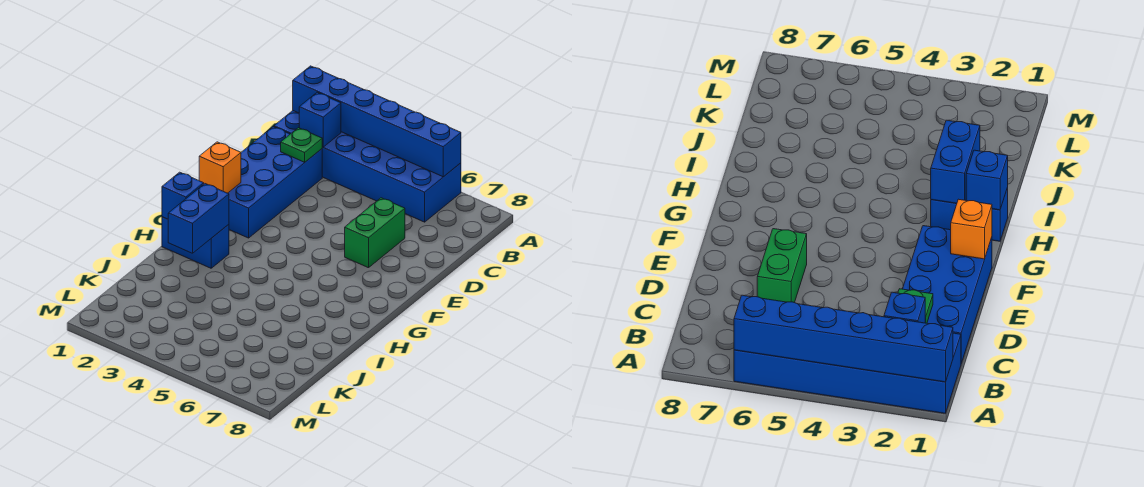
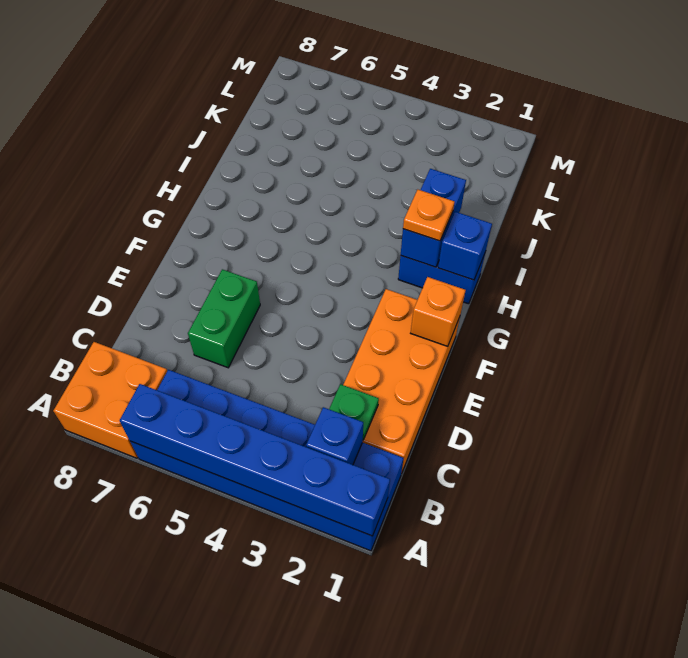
none -> orange brick A7:B8 level 1
blue brick C1:F2 level 1 -> orange brick C1:F2 level 1
none -> orange plate H2 level 3

